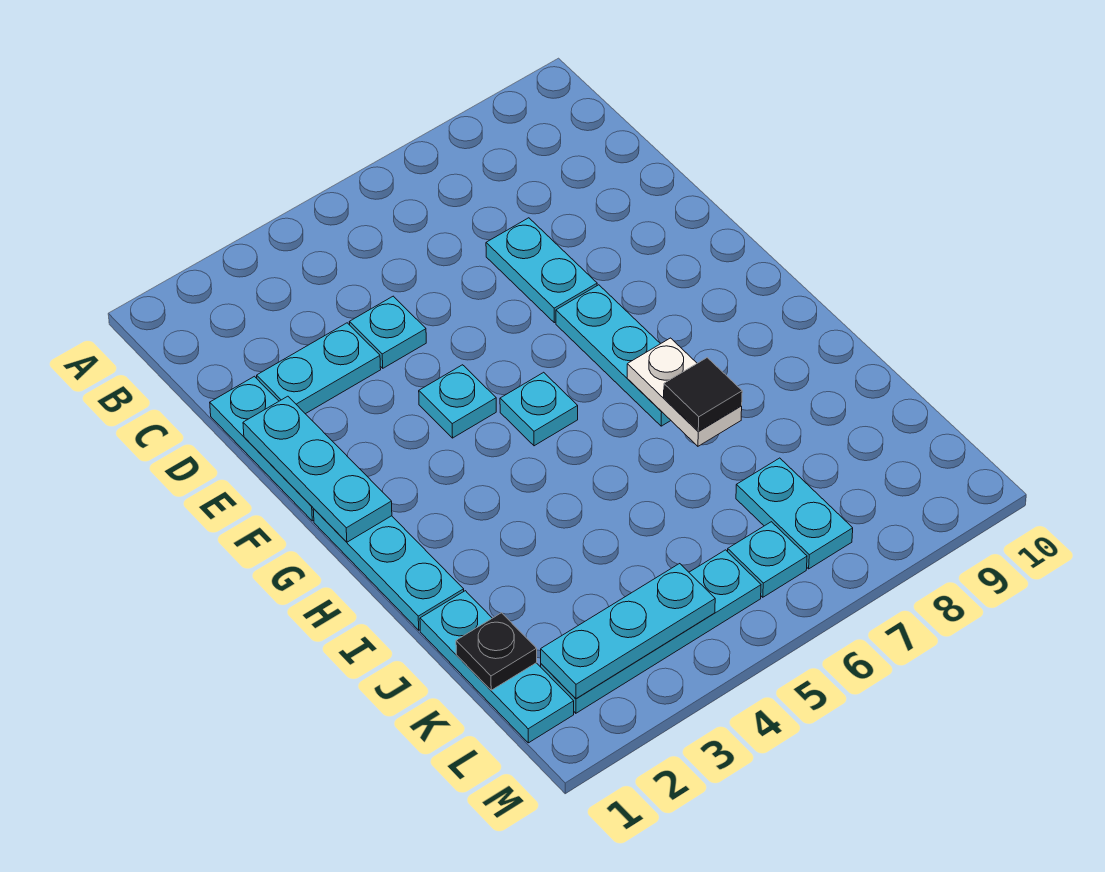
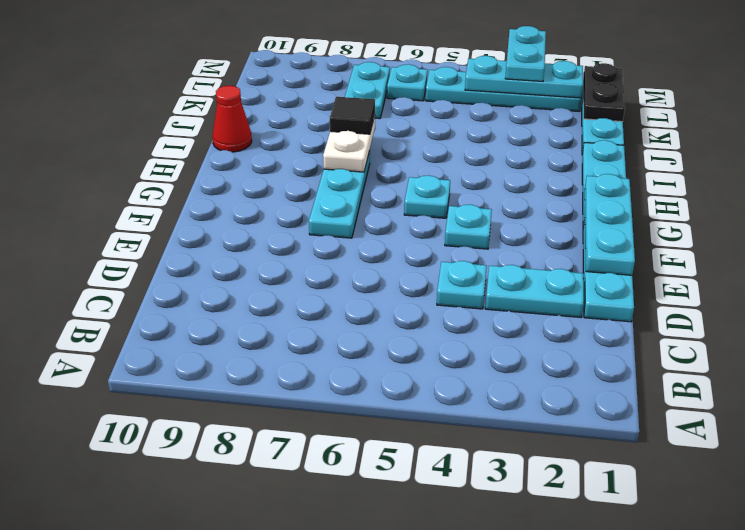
cyan plate D7:E7 level 1 -> cyan plate L3:M3 level 3
none -> red cone I10 level 1
black plate K1 level 2 -> black plate K1:L1 level 2

